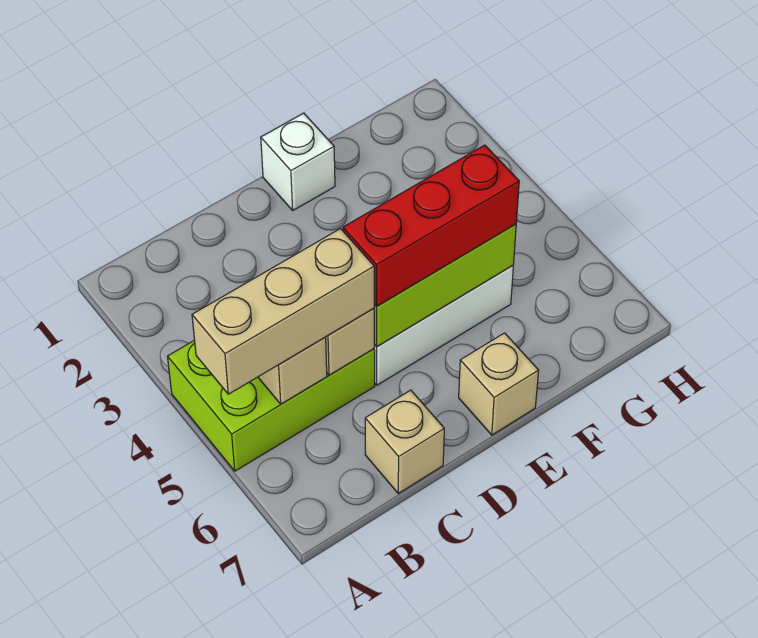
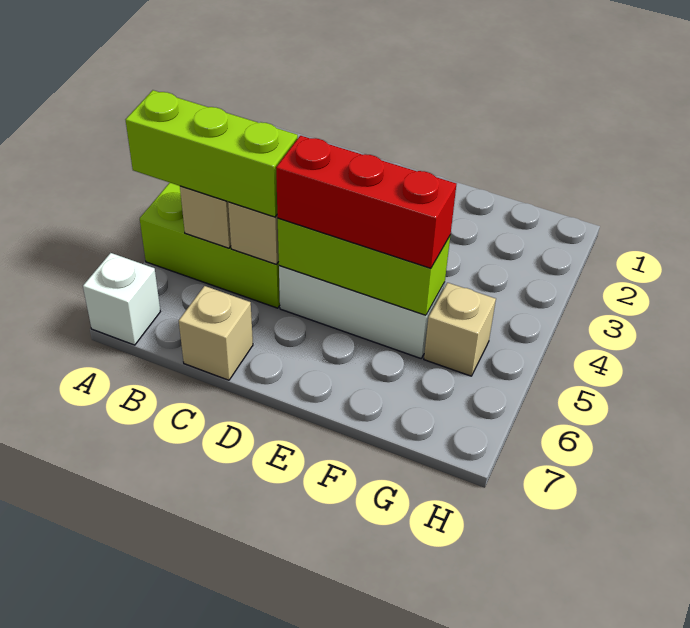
tan brick A5:C5 level 3 -> lime brick A5:C5 level 3
white brick E1 level 1 -> white brick A7 level 1
tan brick E7 level 1 -> tan brick G5 level 1

